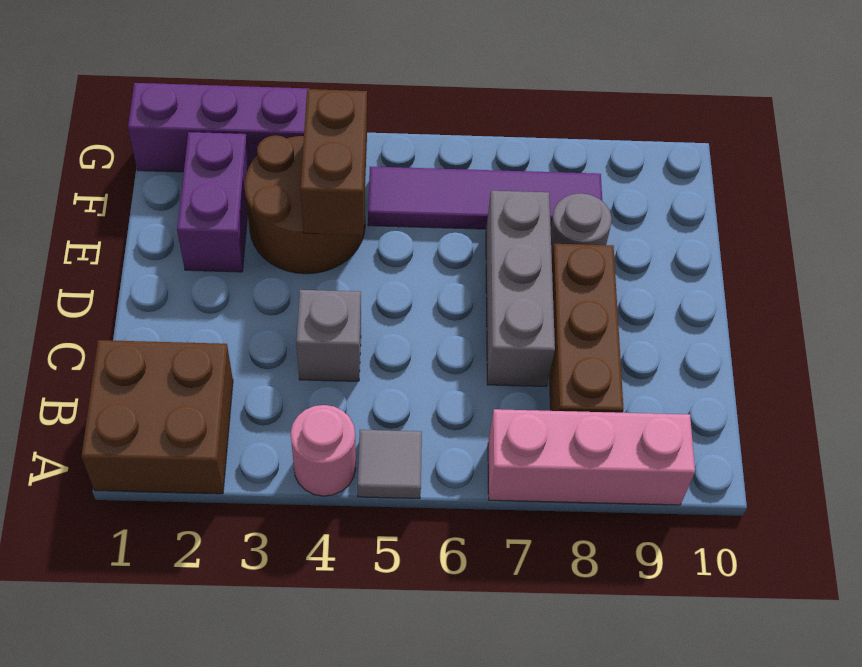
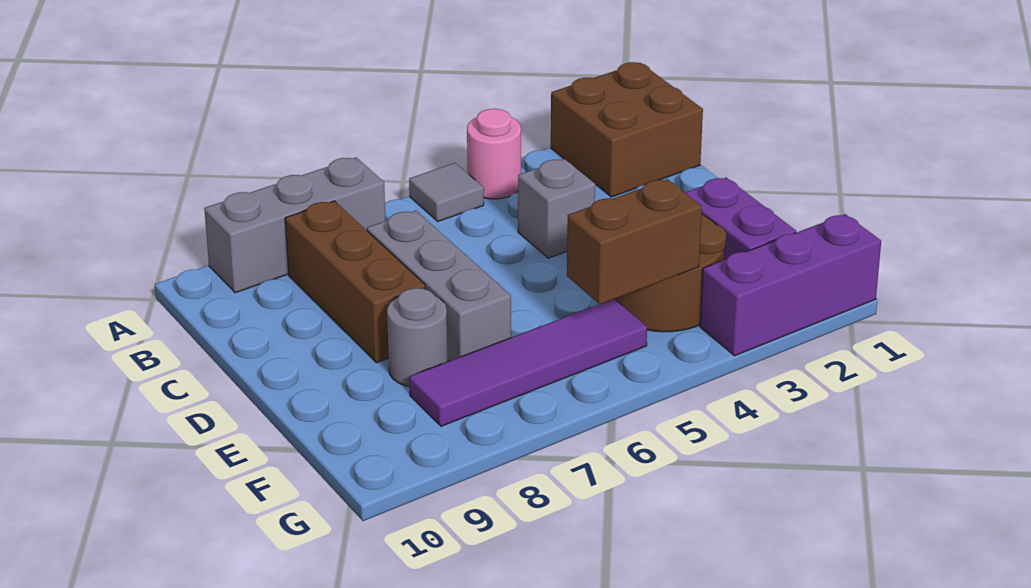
pink brick A7:A9 level 1 -> grey brick A7:A9 level 1
brown brick E4:F4 level 2 -> brown brick F4:F5 level 2

